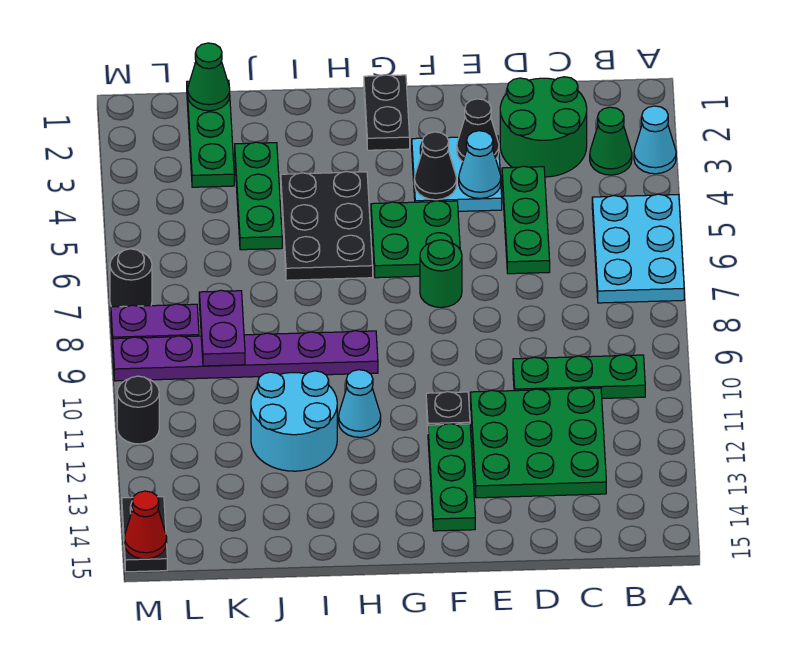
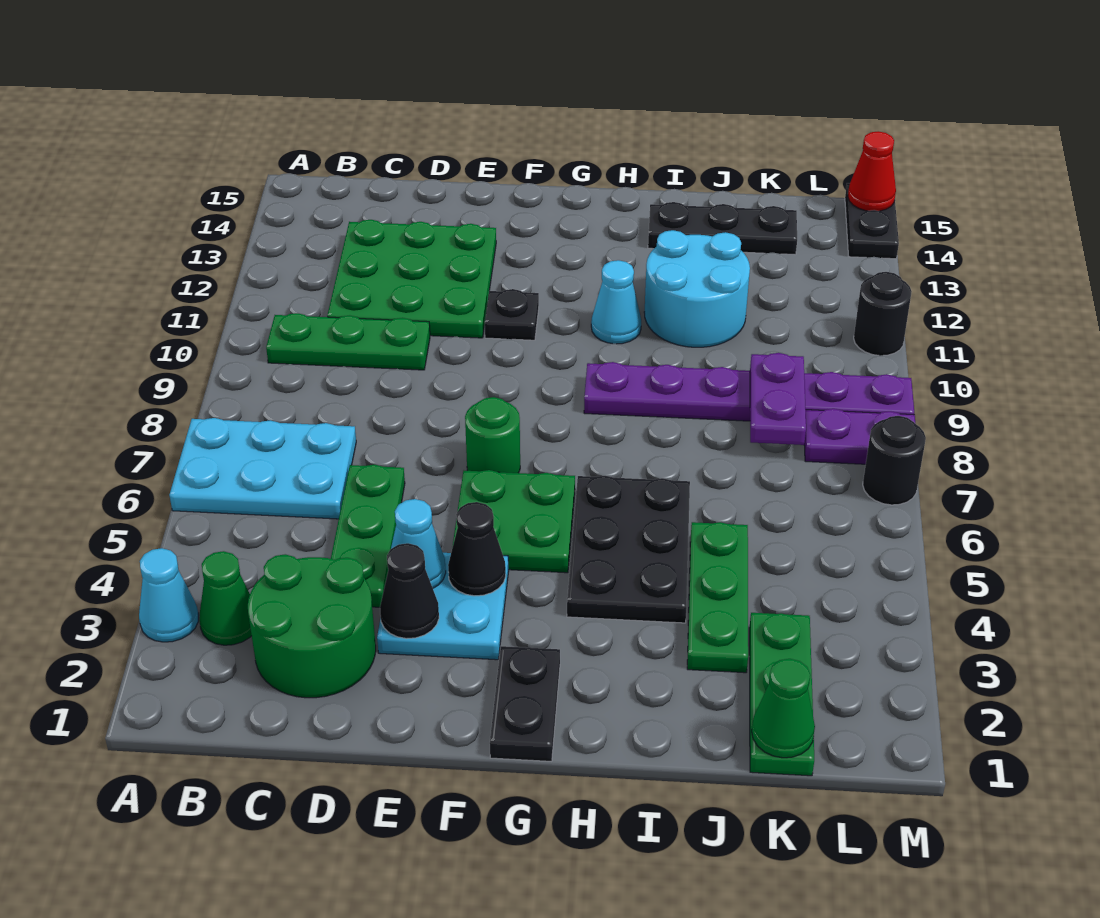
cyan plate A5:B7 level 1 -> cyan plate A6:C7 level 1
green plate F12:F14 level 1 -> none
none -> black plate I14:K14 level 1

